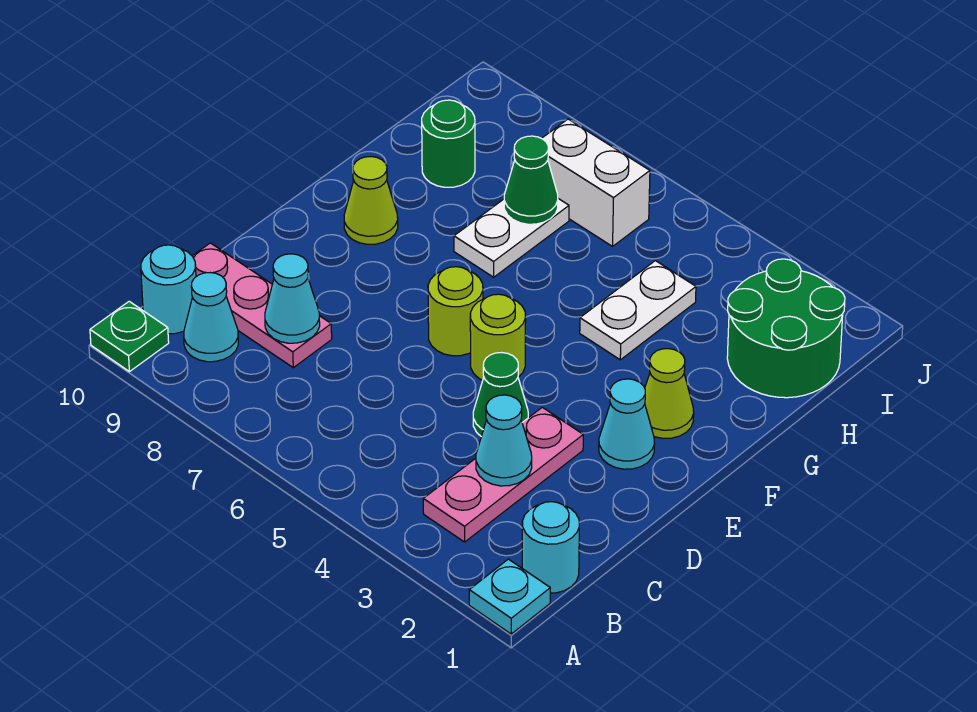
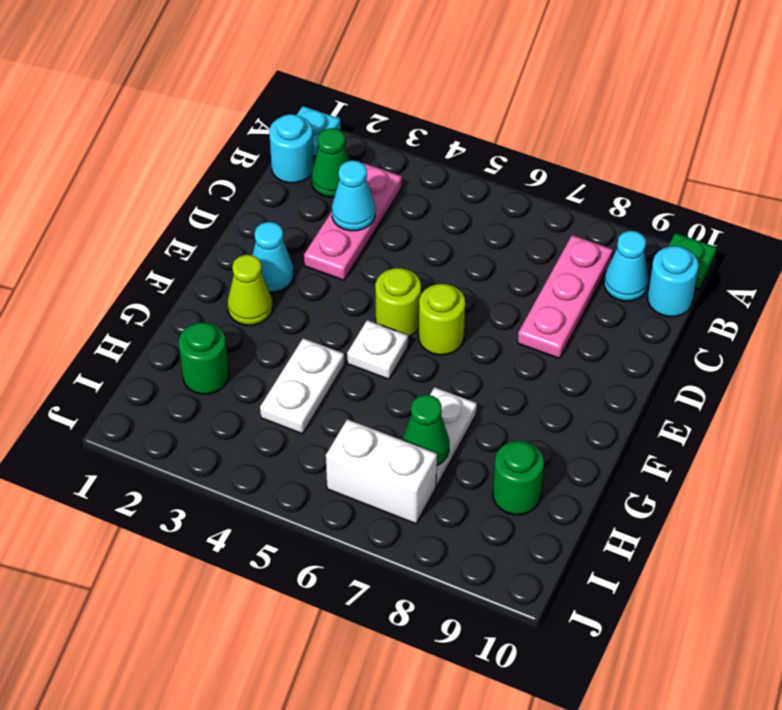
pink plate C8:C10 level 1 -> pink plate B8:D8 level 1
cyan cone C8 level 2 -> none
green cone D4 level 1 -> green cone B2 level 1
none -> white plate F5 level 1
lime cone F9 level 1 -> none
green round brick H1:I2 level 1 -> green round brick H2 level 1

